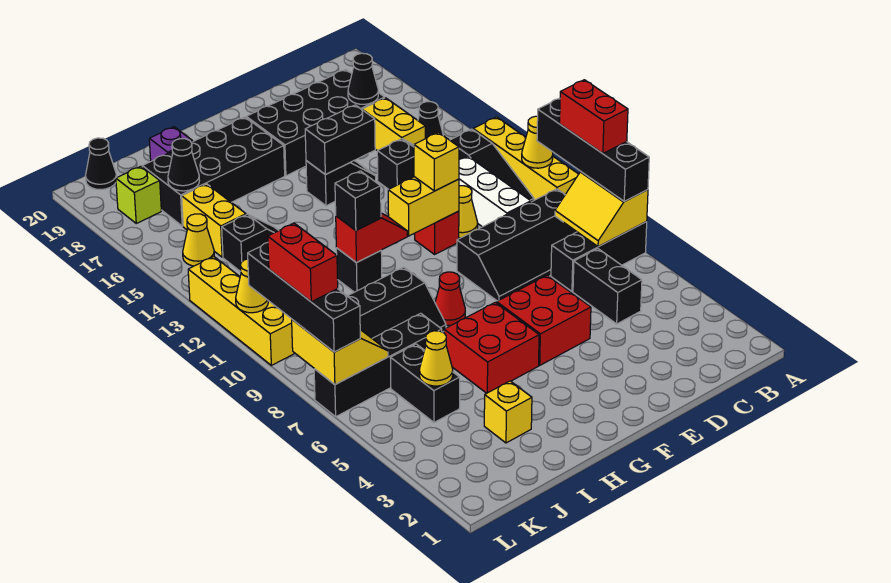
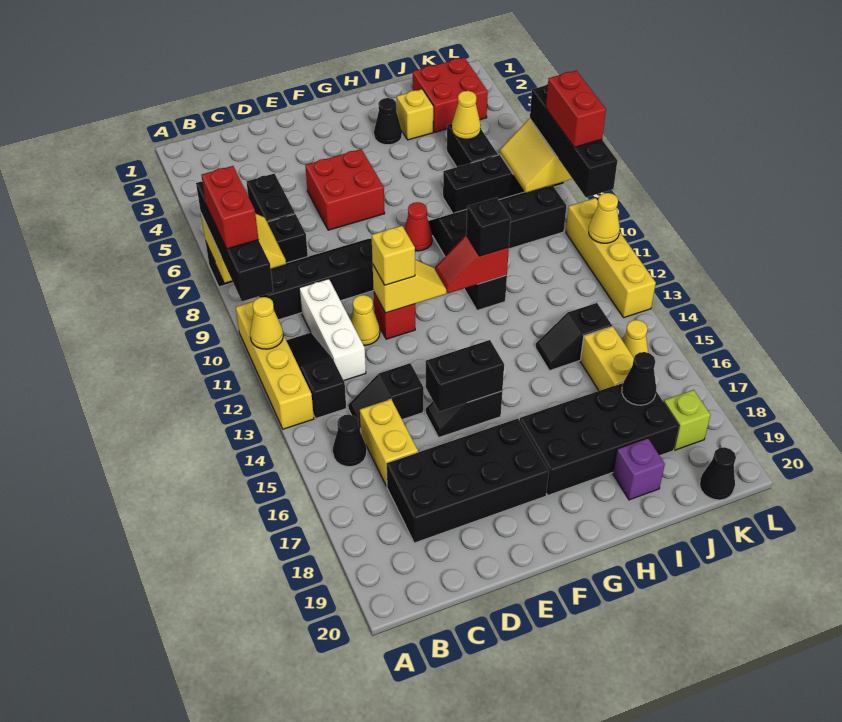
black cone C17 level 2 -> black cone H3 level 1
yellow brick E11:F11 level 2 -> yellow slope E11:F11 level 2 top E
red brick G5:H6 level 1 -> red brick J2:K3 level 1

